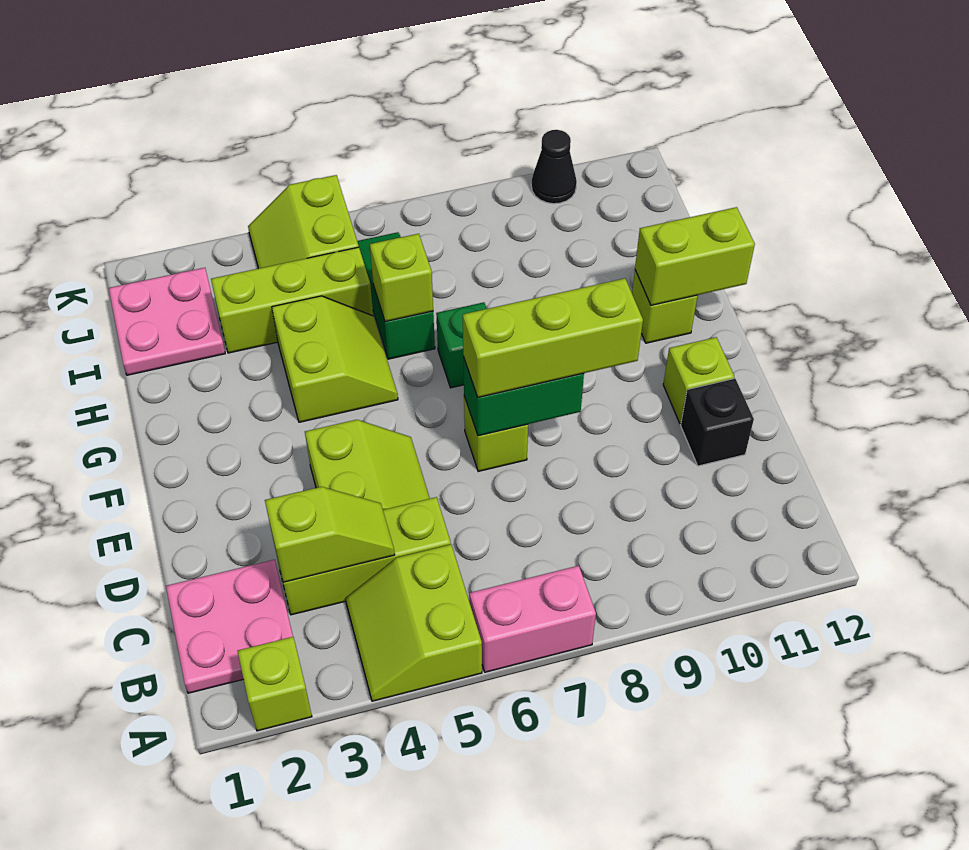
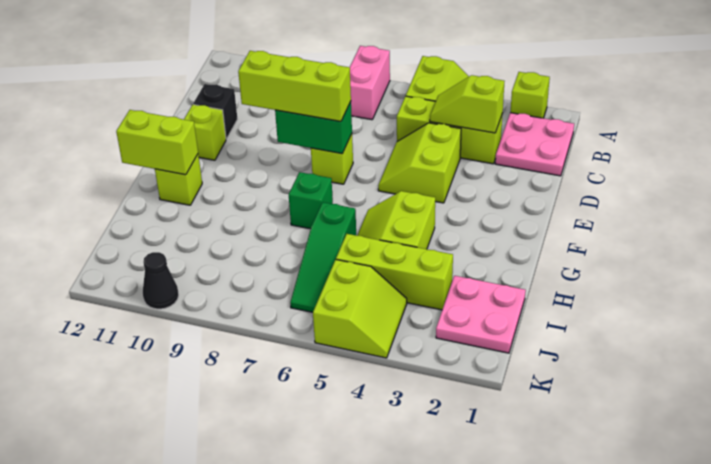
pink brick A6:A7 level 1 -> pink brick A7:B7 level 1
lime brick H6 level 2 -> none

